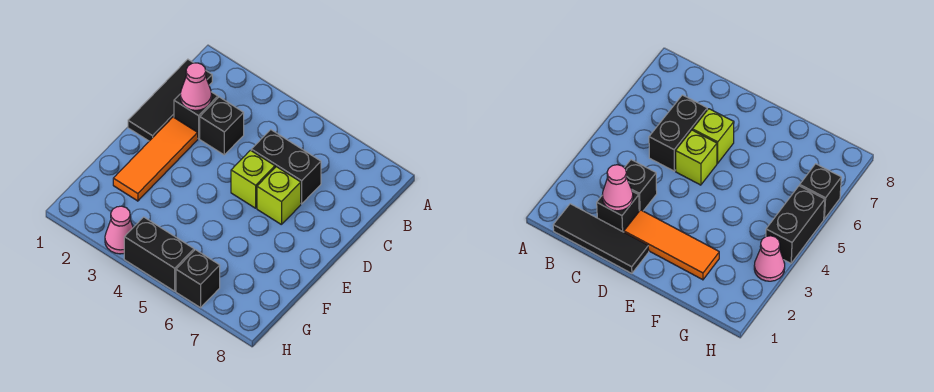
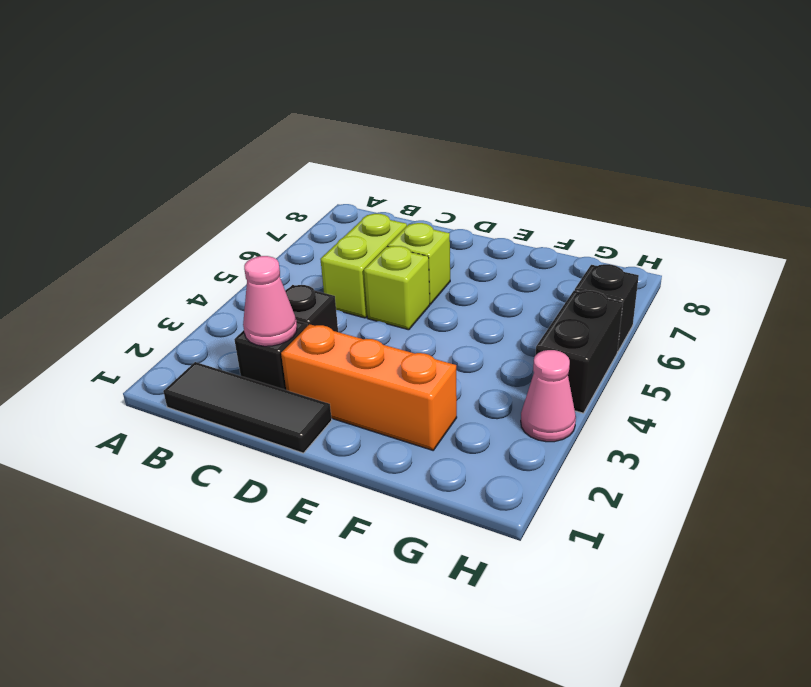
black brick C5:C6 level 1 -> lime brick C5:C6 level 1
orange tile D2:F2 level 1 -> orange brick D2:F2 level 1

